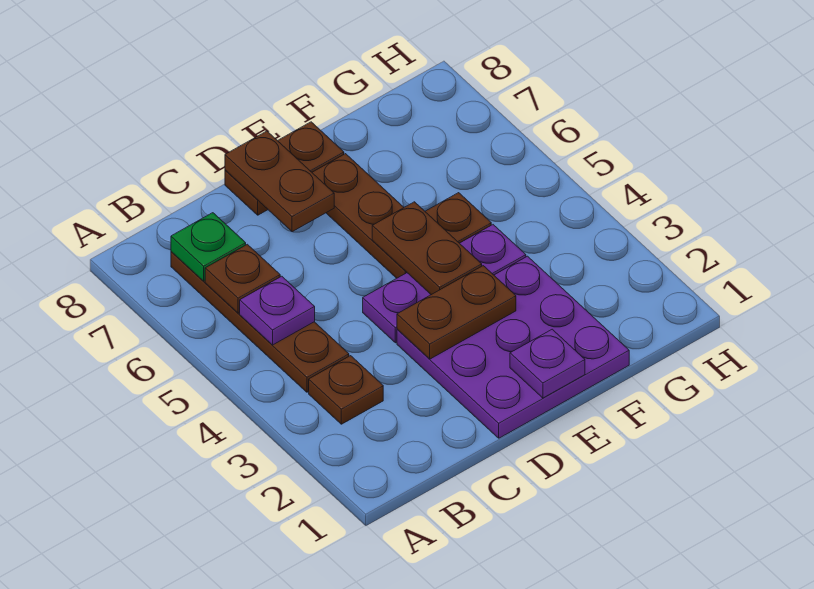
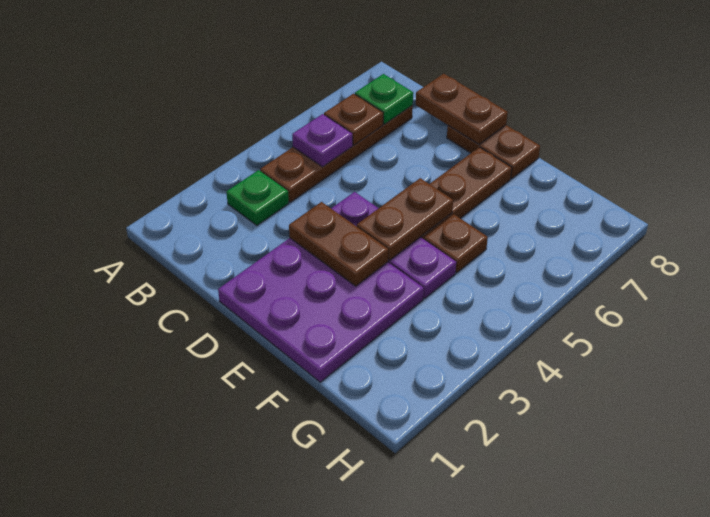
brown plate B3 level 1 -> green plate B3 level 1
brown plate D7:D8 level 2 -> brown plate C8:D8 level 2
purple plate E1 level 2 -> none

